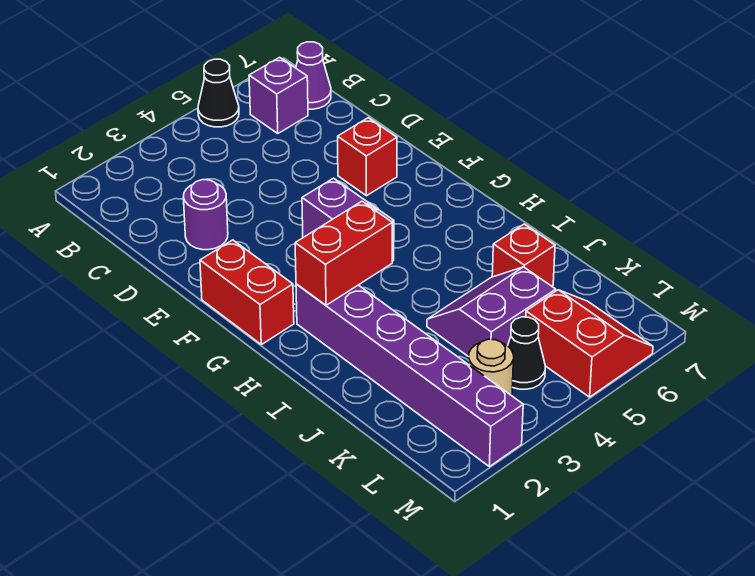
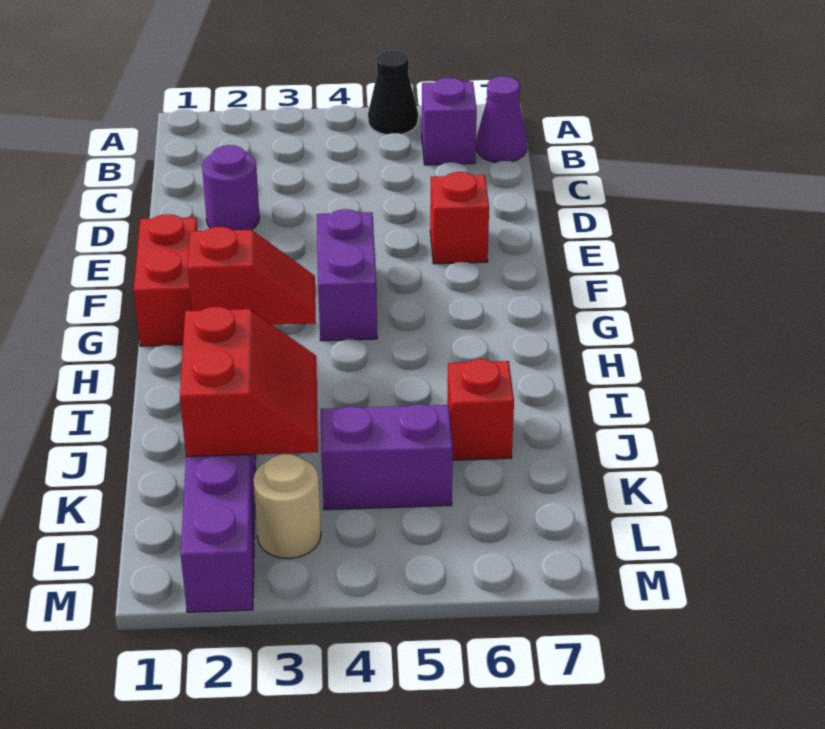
red brick H2:H3 level 2 -> red slope H2:H3 level 2 top 2
black cone L4 level 1 -> none
red slope L5:M6 level 1 top 5 -> red slope J2:K3 level 2 top 2

